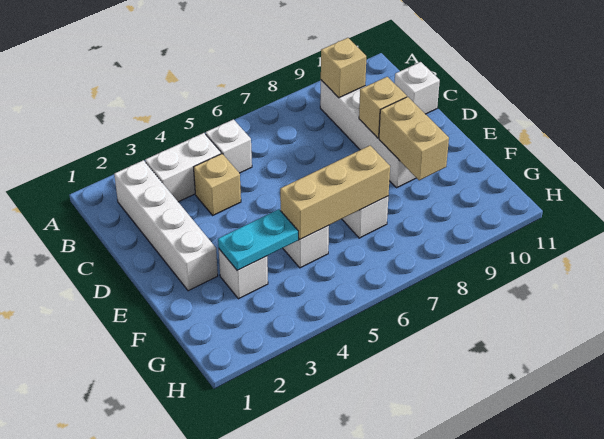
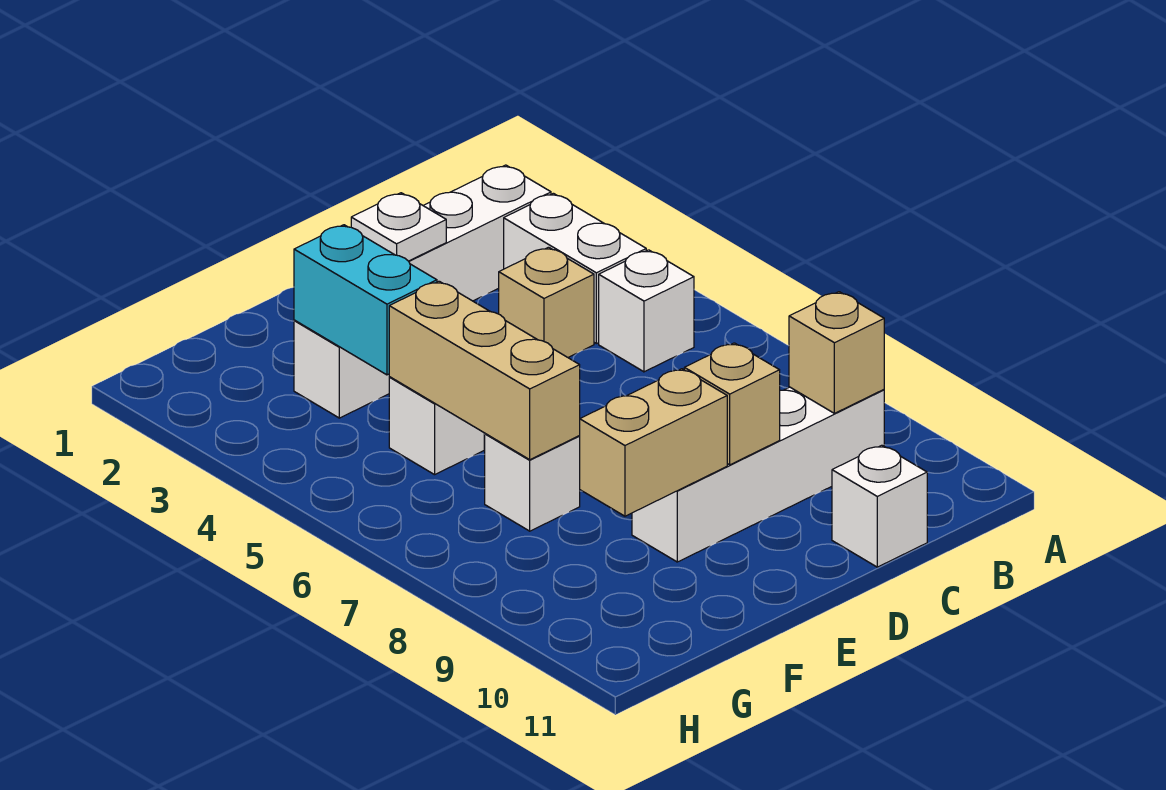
none -> white plate D2 level 2
cyan plate F3:F4 level 2 -> cyan brick F3:F4 level 2

